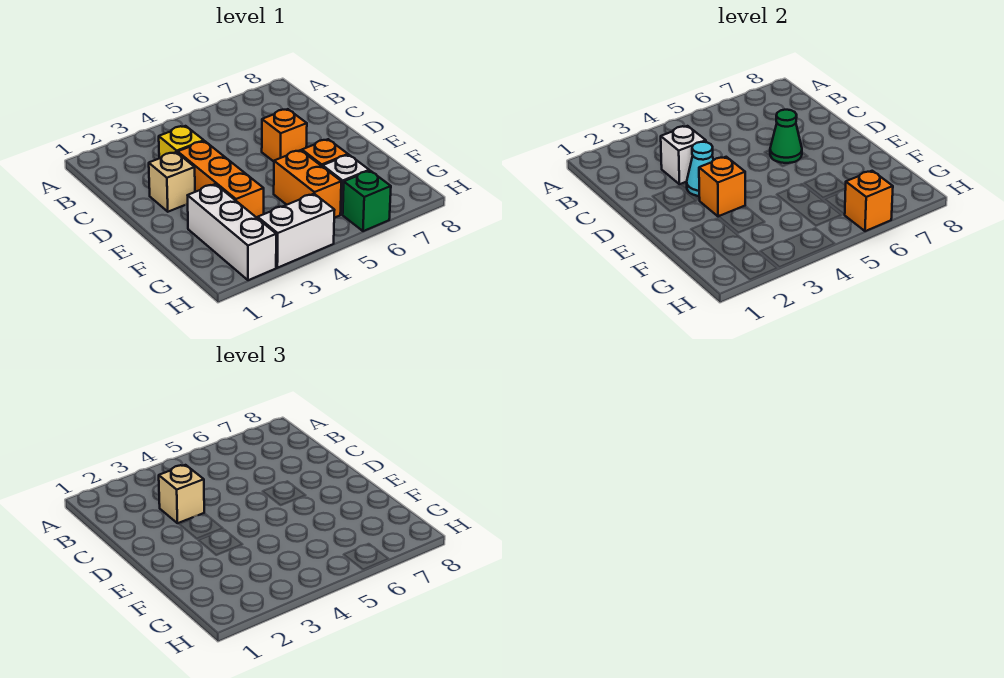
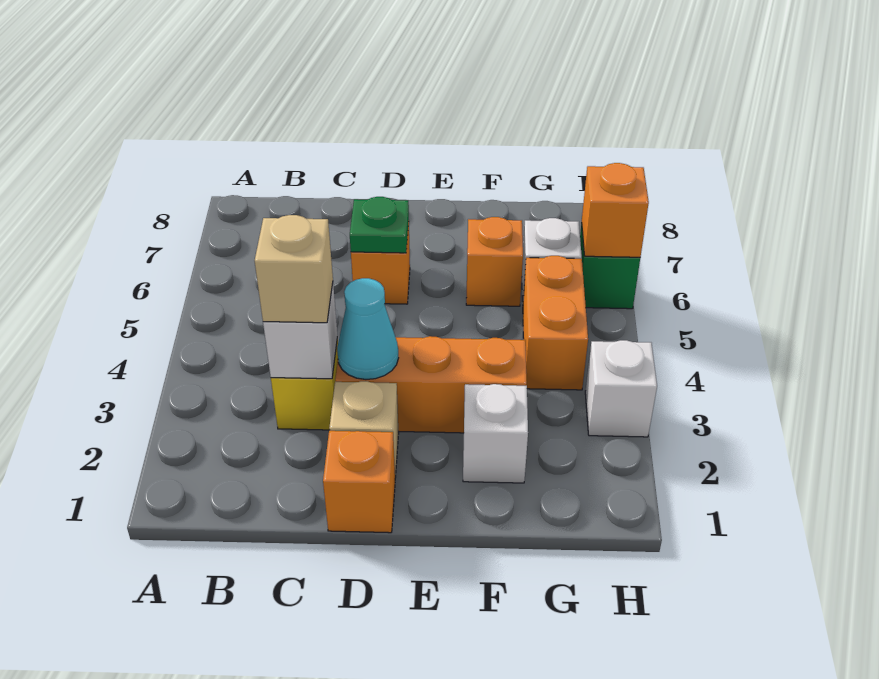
green cone D6 level 2 -> green plate D6 level 2
orange brick E3 level 2 -> orange brick D1 level 1
white brick F2:H2 level 1 -> white brick F2 level 1
orange brick F5:G5 level 1 -> orange brick G4:G5 level 1
white brick H3:H4 level 1 -> white brick H3 level 1

